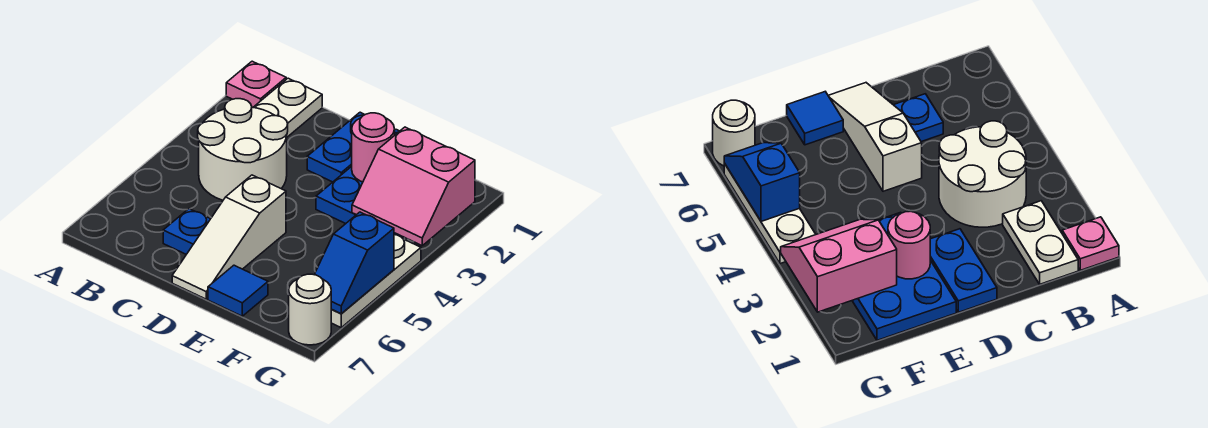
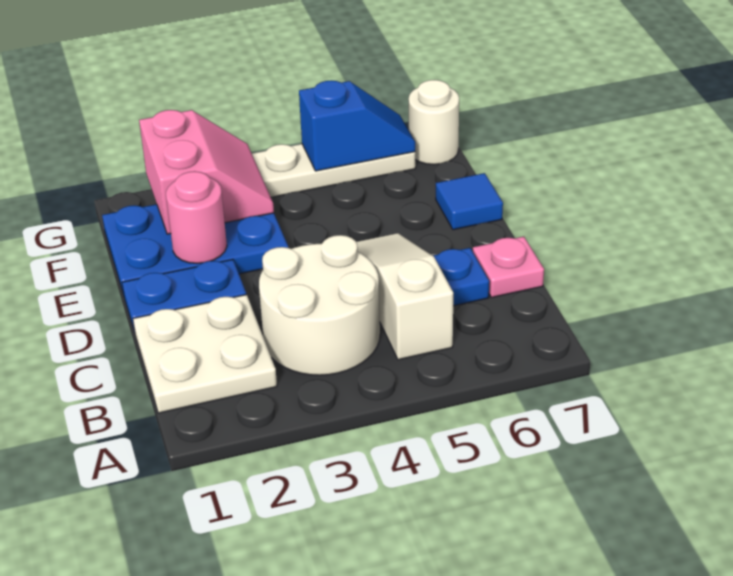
pink plate A1 level 1 -> pink plate C7 level 1
white plate B1:B2 level 1 -> white plate B1:C2 level 1
white slope D5:D7 level 1 top 5 -> white slope B5:D5 level 1 top B

